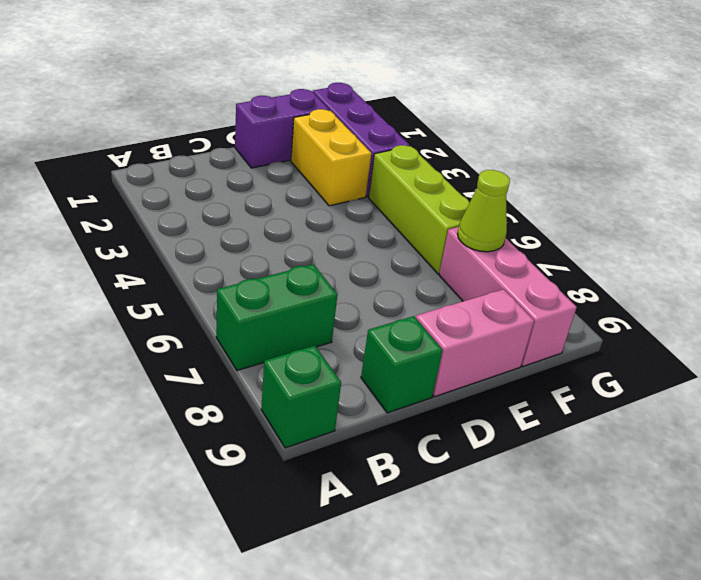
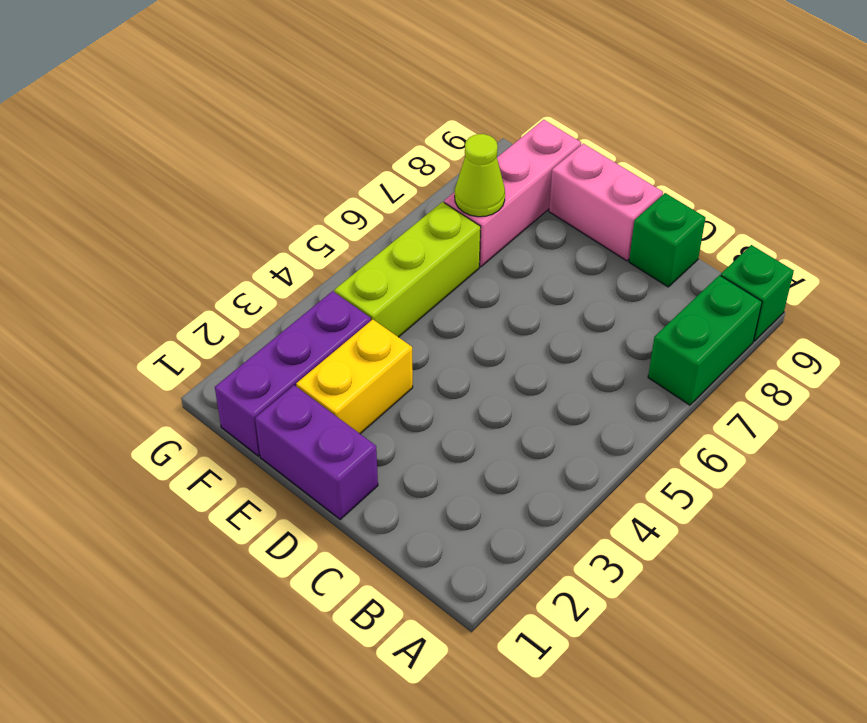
green brick A7:B7 level 1 -> green brick A7:A8 level 1

